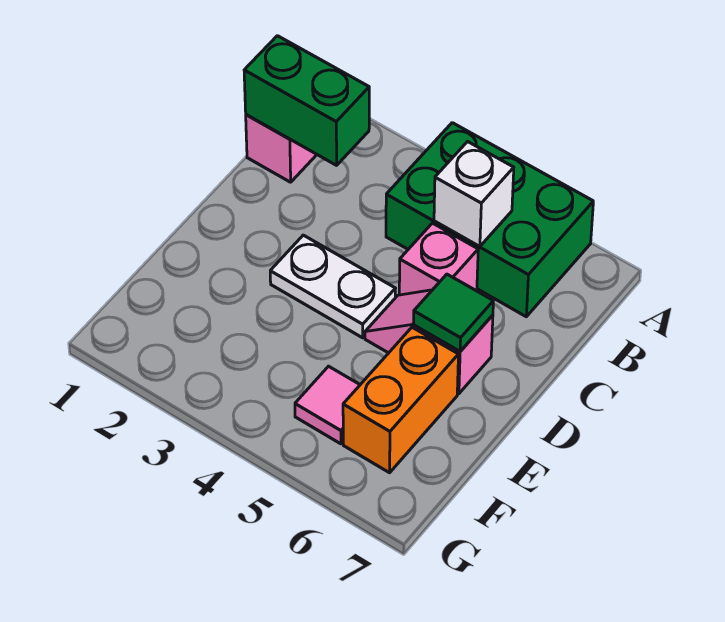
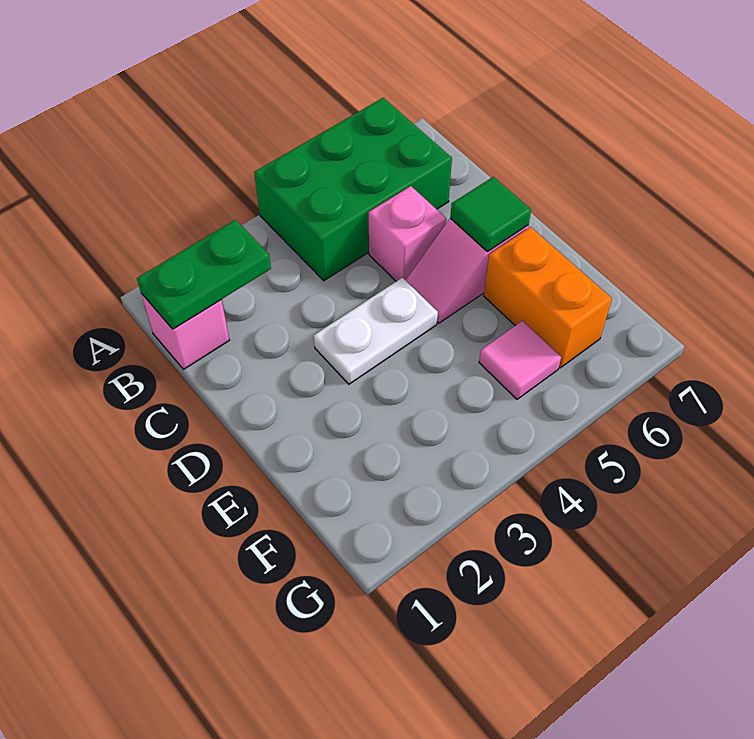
green brick B1:B2 level 2 -> green plate B1:B2 level 2
white brick B5 level 2 -> none

